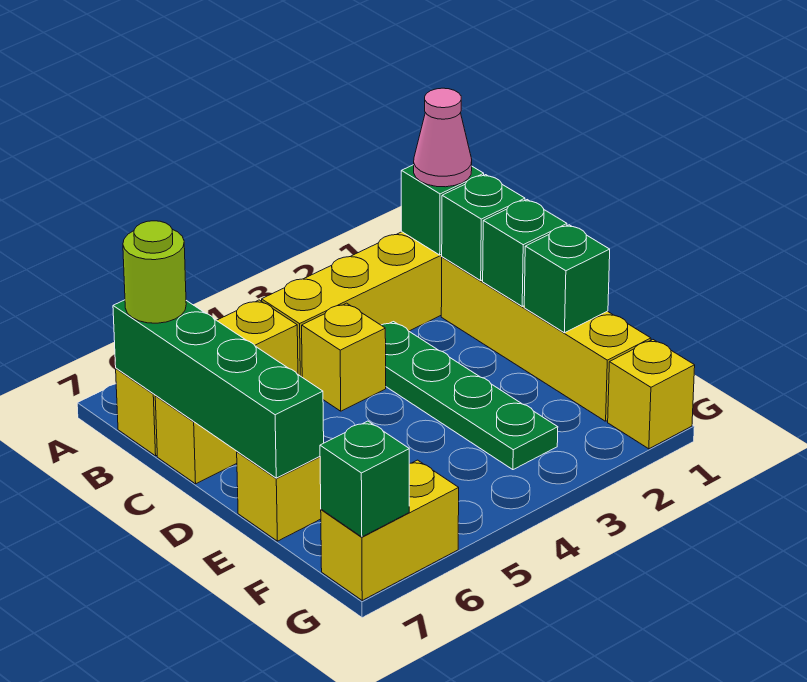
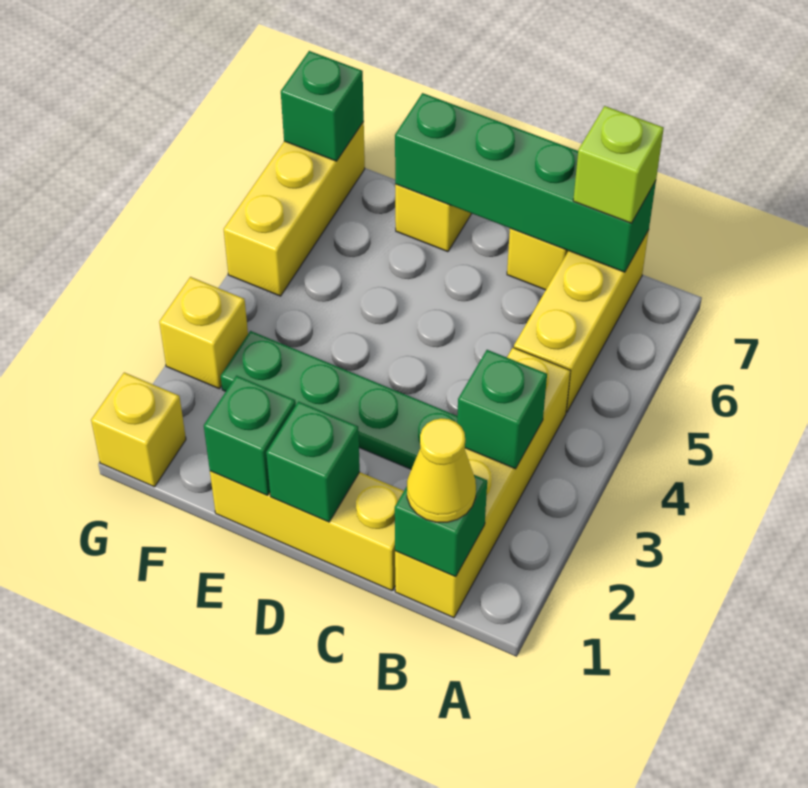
pink cone B1 level 3 -> yellow cone B1 level 3
lime round brick B7 level 3 -> lime brick B7 level 3
yellow brick C1:F1 level 1 -> yellow brick C1:E1 level 1
green brick C1 level 2 -> green brick B3 level 2
yellow brick C4 level 1 -> yellow brick G3 level 1
yellow brick G6:G7 level 1 -> yellow brick G5:G7 level 1

